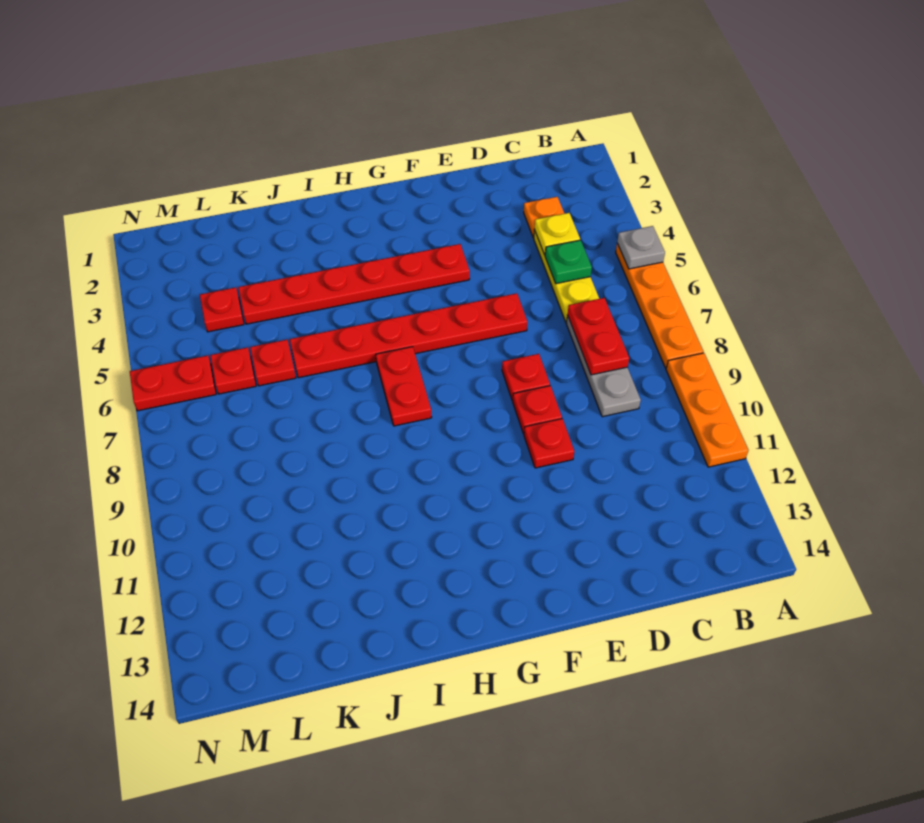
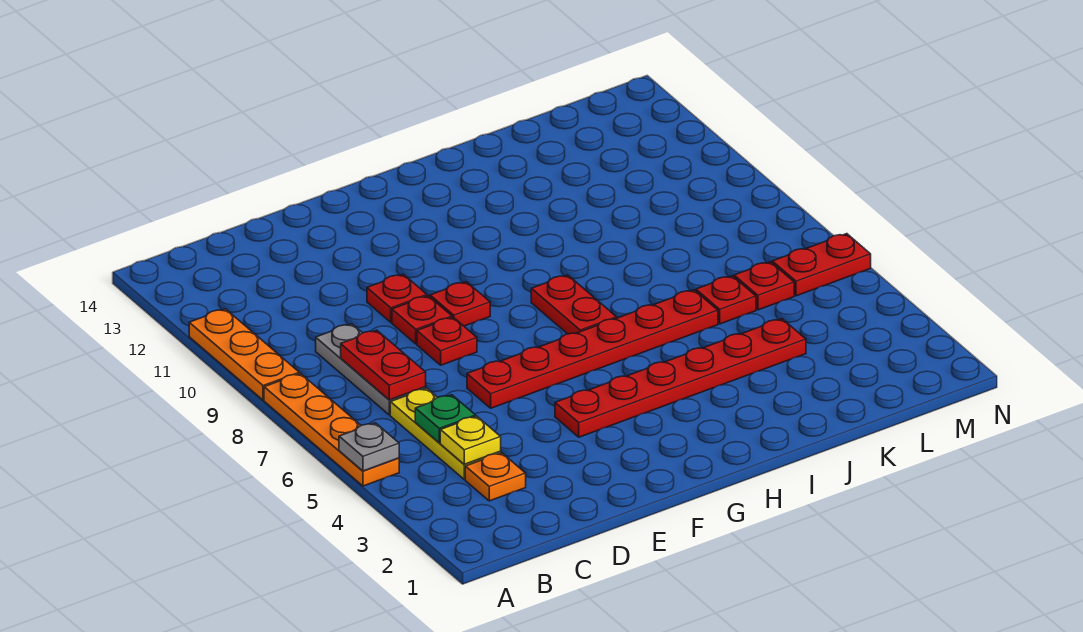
red plate L4 level 1 -> red plate F9 level 1

